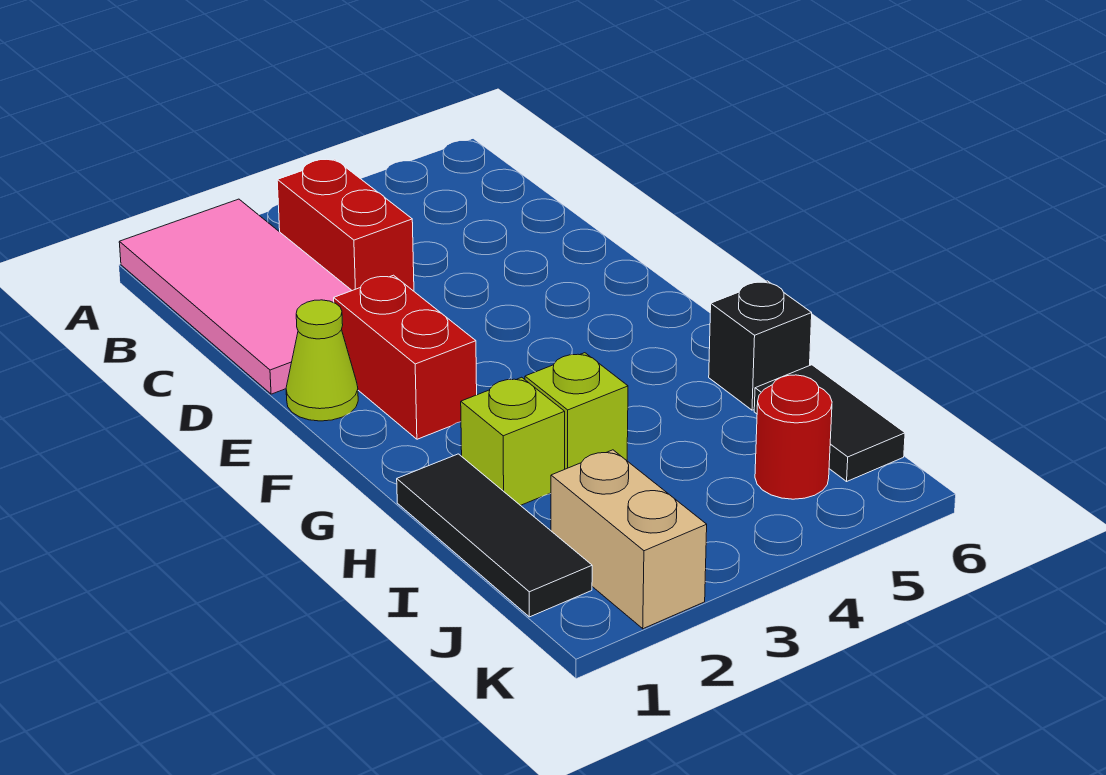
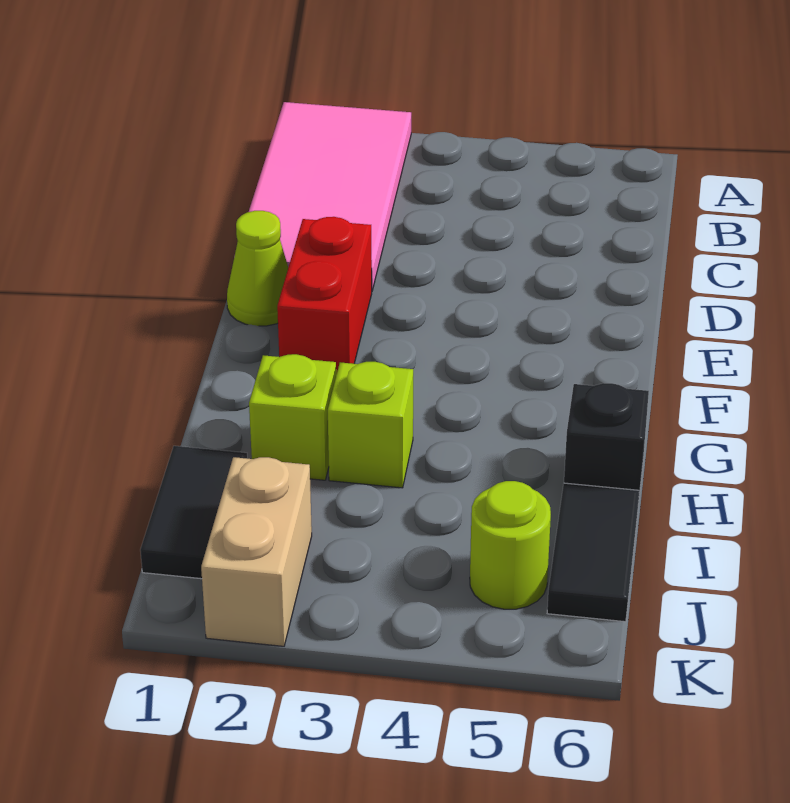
red brick B3:C3 level 1 -> none
black tile H1:J1 level 1 -> black tile I1:J1 level 1
red round brick J5 level 1 -> lime round brick J5 level 1

